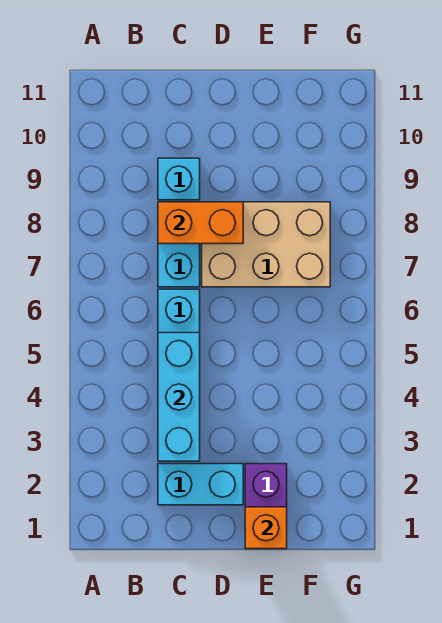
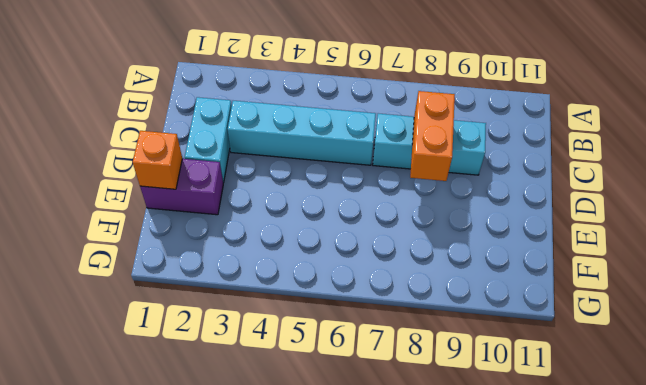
cyan brick C3:C5 level 2 -> none
tan brick D7:F8 level 1 -> none

